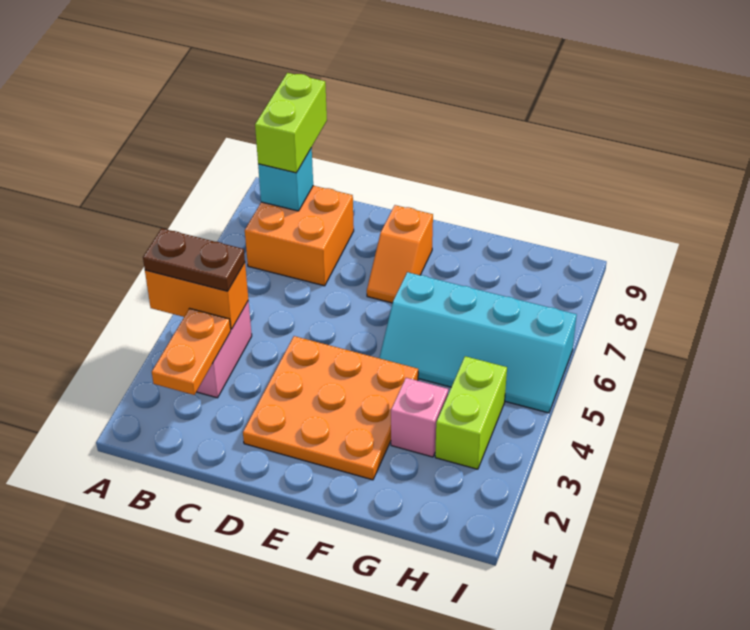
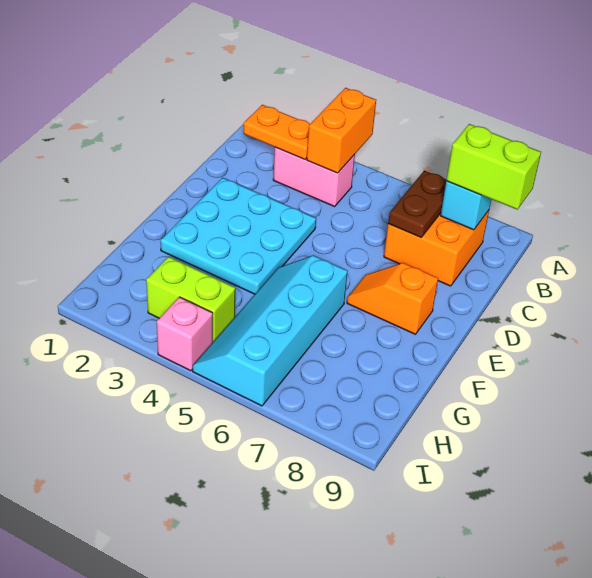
brown plate A4:B4 level 3 -> brown plate B7:C7 level 2
orange plate D2:F4 level 1 -> cyan plate D2:F4 level 1
pink brick G3 level 1 -> pink brick I4 level 1

